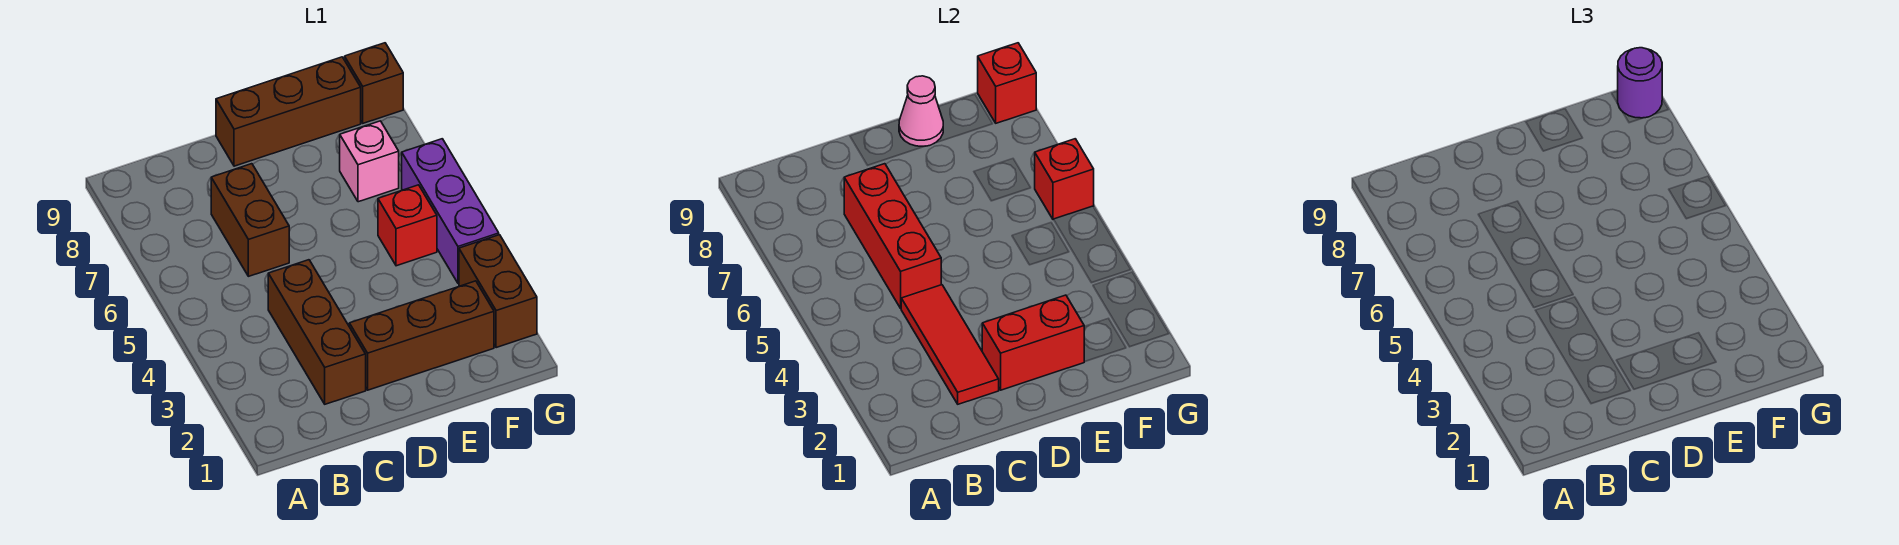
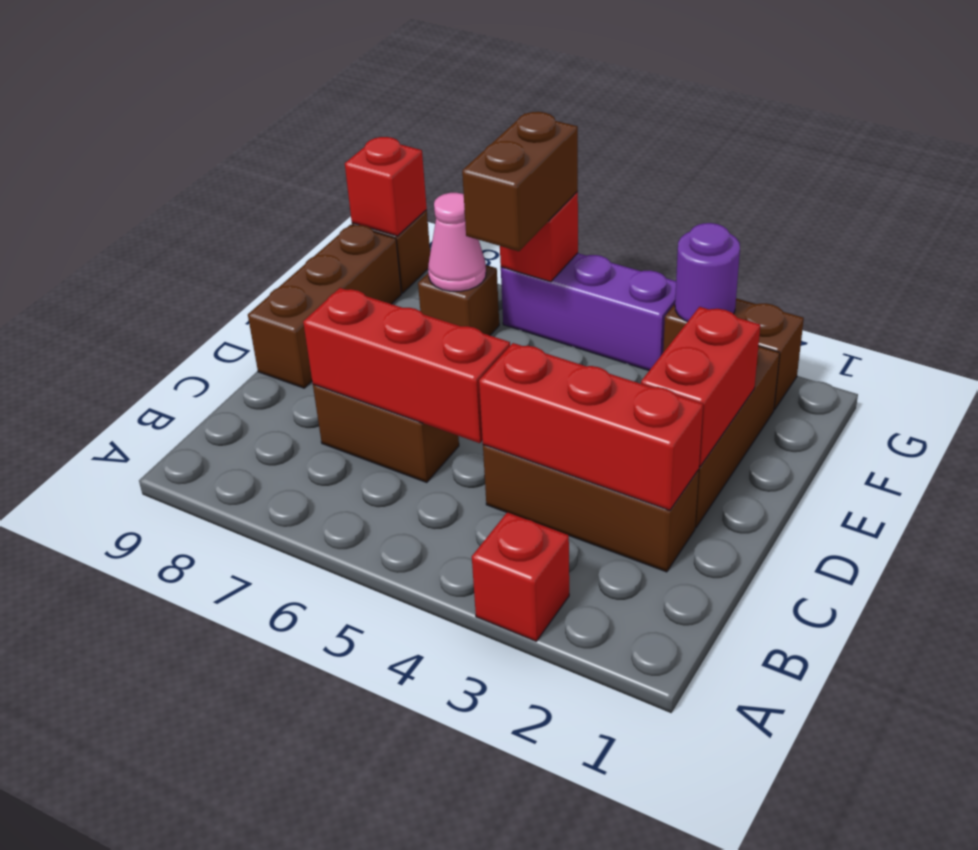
red tile C2:C4 level 2 -> red brick C2:C4 level 2
pink cone E9 level 2 -> pink cone F7 level 2
red brick F5 level 1 -> red brick A3 level 1
none -> brown brick F6:G6 level 3
pink brick F7 level 1 -> brown brick F7 level 1
purple round brick G9 level 3 -> purple round brick G3 level 2

